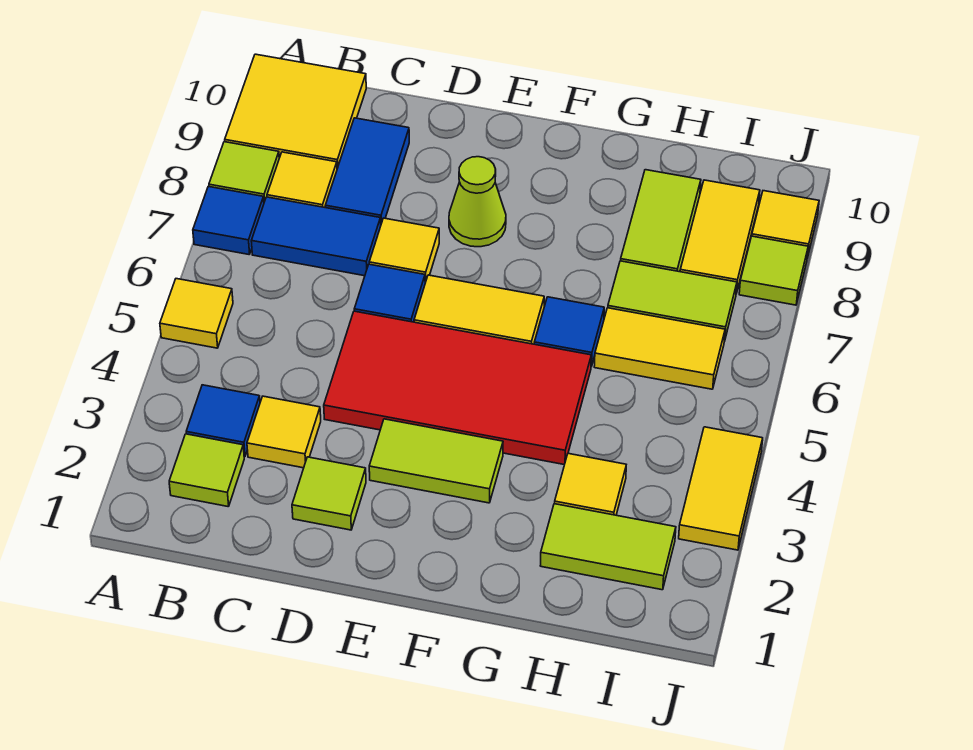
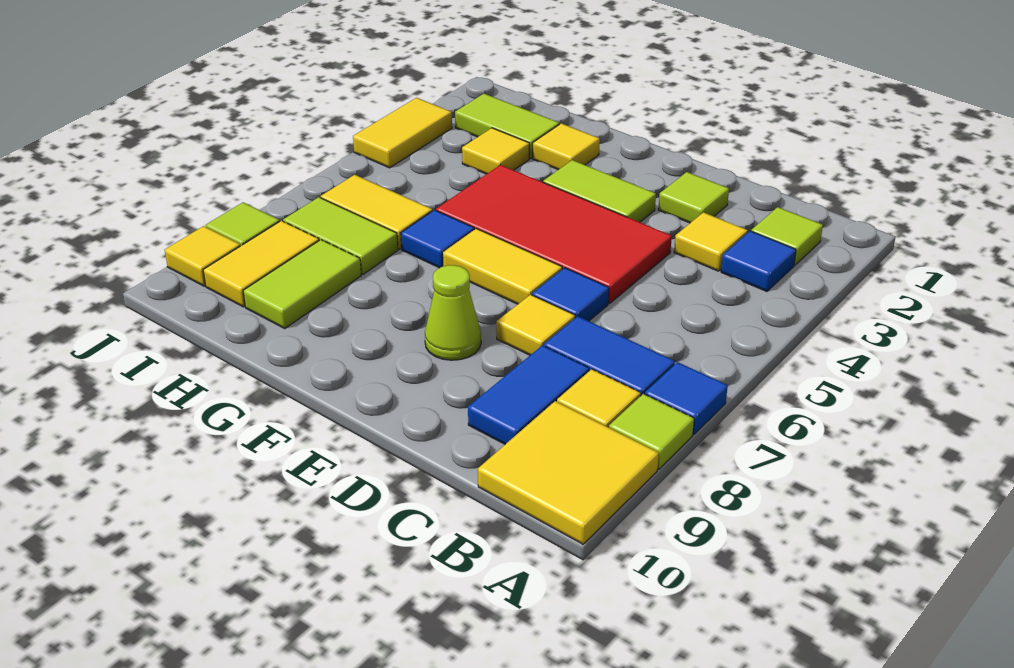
yellow tile A5 level 1 -> yellow tile G2 level 1

